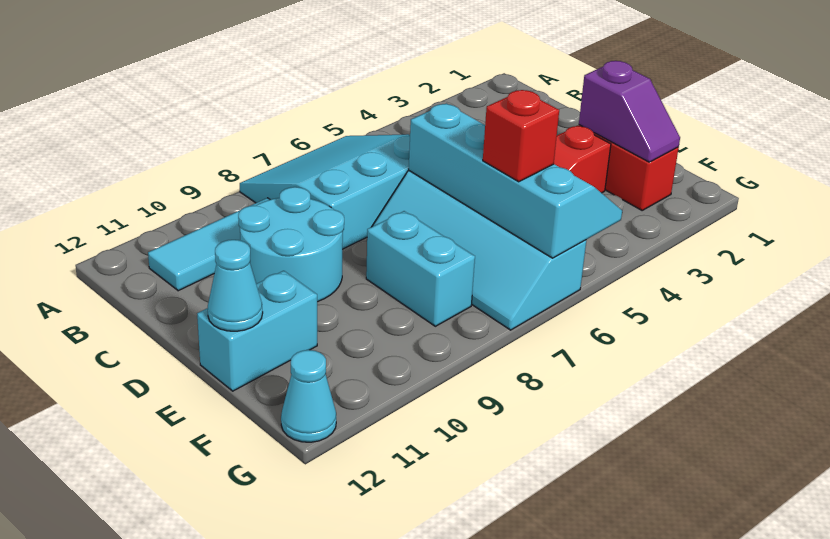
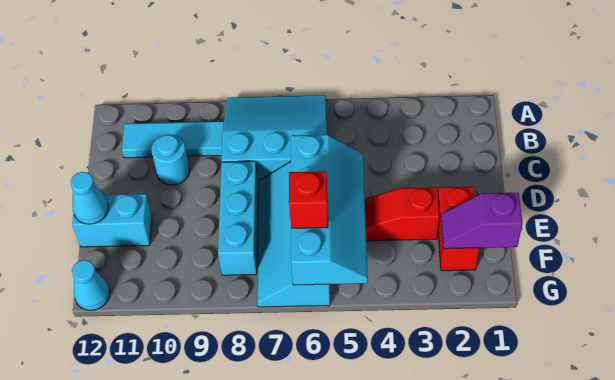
cyan round brick C9:D10 level 1 -> cyan round brick C10 level 1
purple slope E2:F2 level 2 top E -> purple slope F1:F2 level 2 top 1
cyan brick E8:F8 level 1 -> cyan brick D8:F8 level 1

